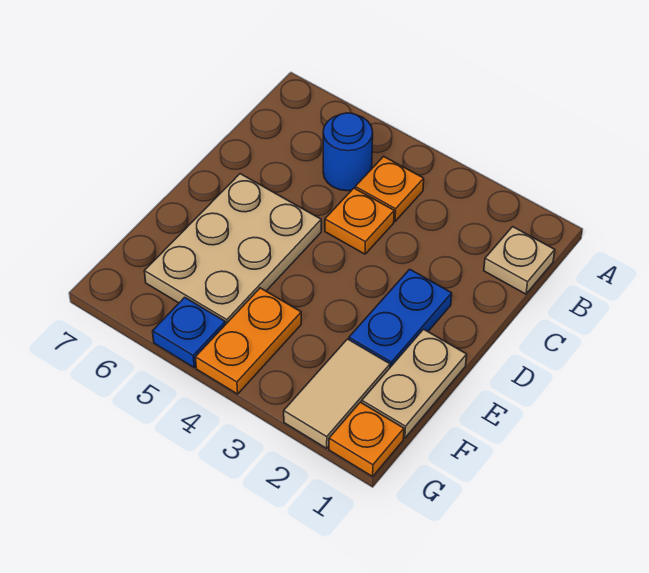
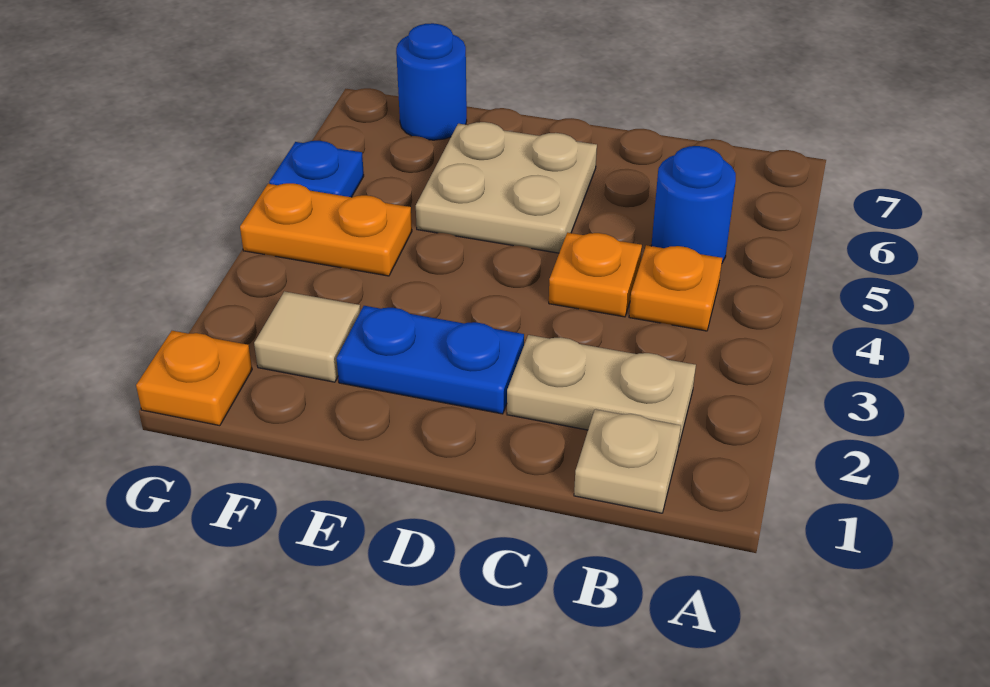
tan plate D5:F6 level 1 -> tan plate D5:E6 level 1
tan plate E1:F1 level 1 -> tan plate B2:C2 level 1
tan tile F2:G2 level 1 -> tan tile F2 level 1
none -> blue round brick F7 level 1

